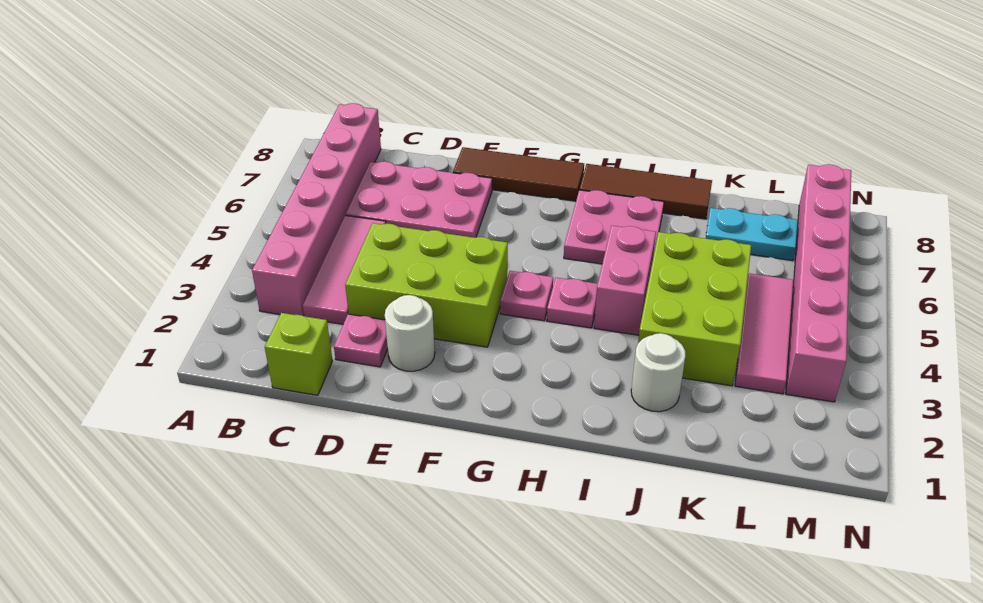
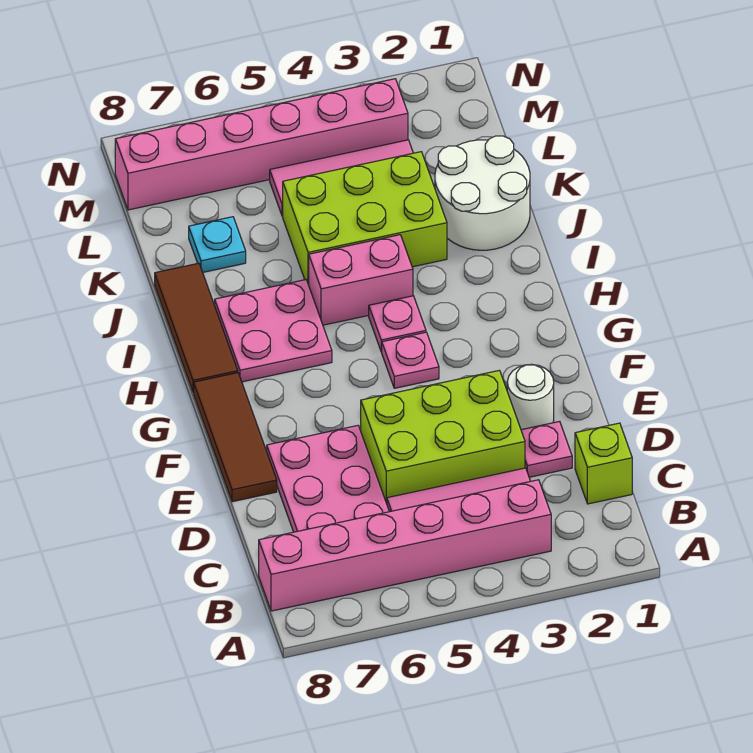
lime brick D3:F4 level 1 -> lime brick D3:E5 level 1
white round brick J2 level 1 -> white round brick J1:K2 level 1
cyan plate K7:L7 level 1 -> cyan plate K7 level 1

